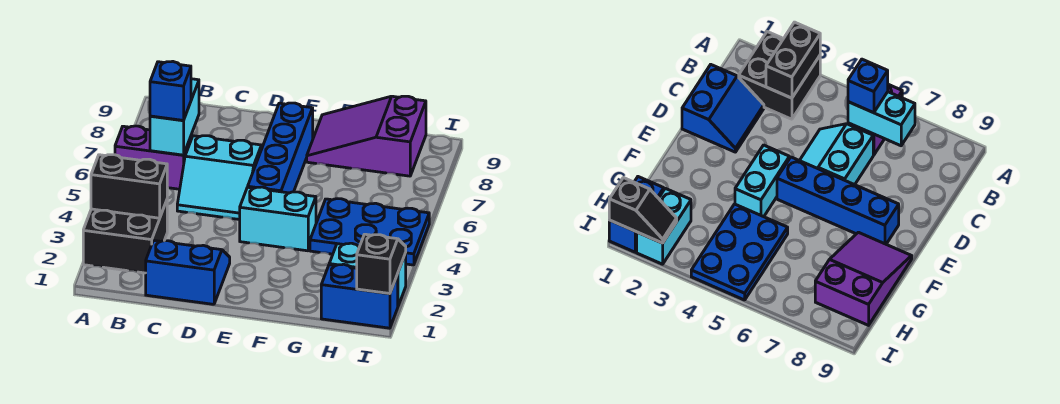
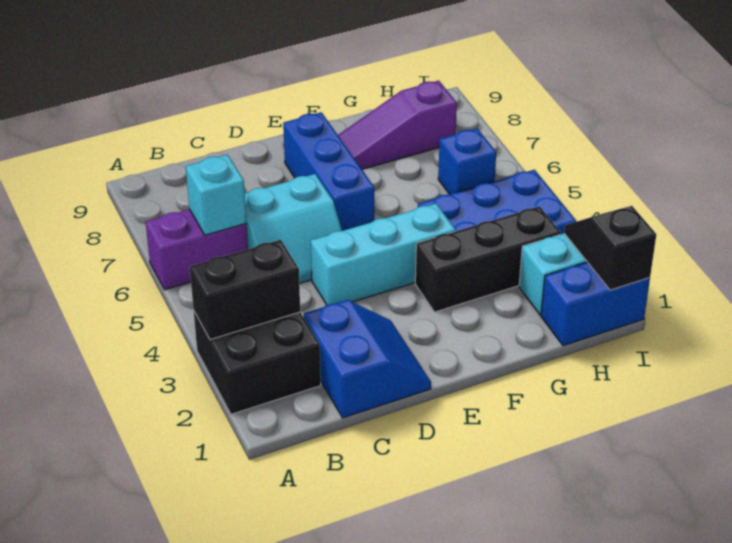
cyan brick B6:B7 level 2 -> cyan brick B6 level 2
blue brick B6 level 3 -> blue brick H6 level 1
blue slope C1:D2 level 1 top 1 -> blue slope C1:D2 level 1 top C
cyan brick E4:F4 level 1 -> cyan brick D4:F4 level 1
blue brick E5:E8 level 1 -> blue brick E6:E8 level 1
none -> black brick F3:H3 level 1
purple slope F8:H9 level 1 top H -> purple slope F8:H8 level 1 top H

